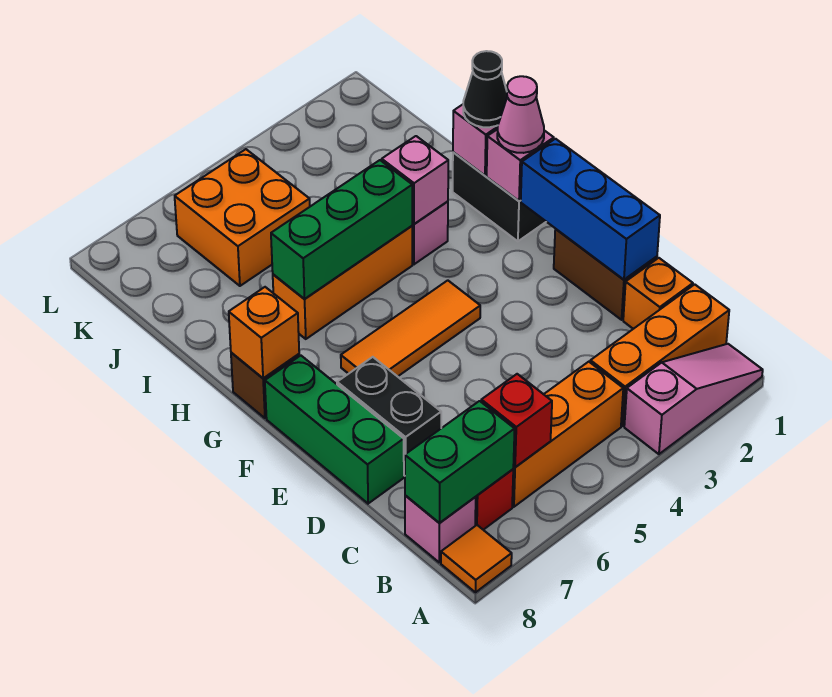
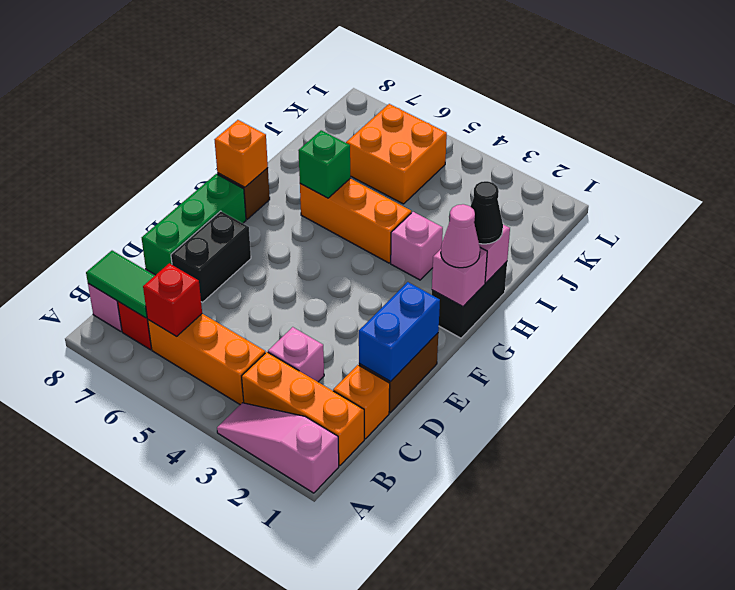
pink slope A1:A3 level 1 top 3 -> pink slope A1:A3 level 1 top 1
orange tile A8 level 1 -> none
green brick B7:B8 level 2 -> green tile B7:B8 level 2
blue brick D1:F1 level 2 -> blue brick D1:E1 level 2
orange tile F4:F6 level 1 -> none
pink brick H3 level 2 -> pink brick C3 level 1
green brick H4:H6 level 2 -> green brick H6 level 2

